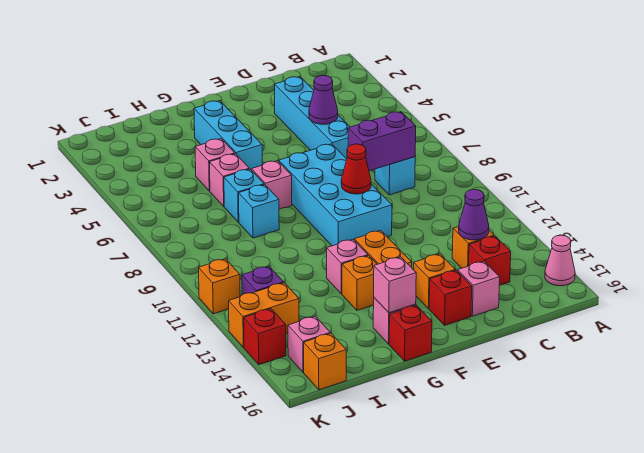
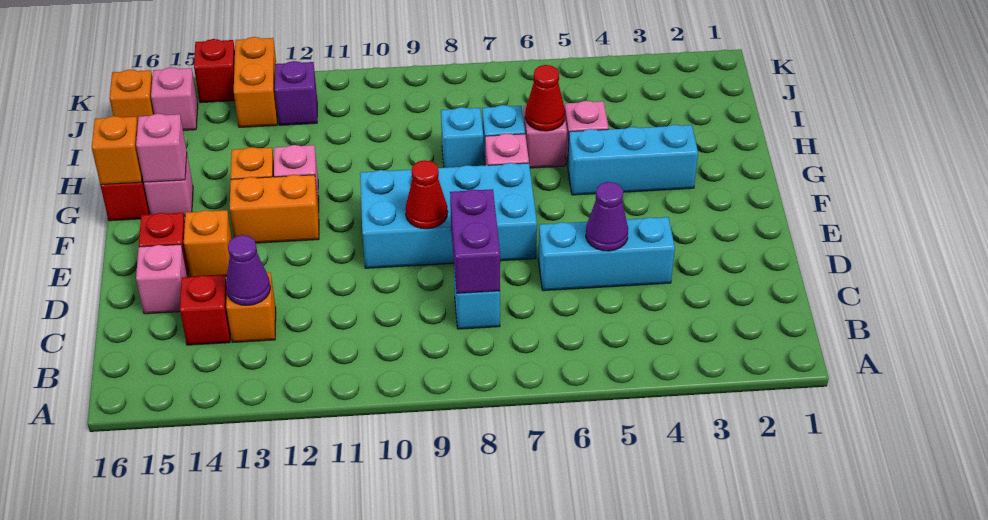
pink cone A15 level 1 -> none
cyan brick D3:D6 level 1 -> cyan brick D4:D6 level 1
none -> red cone H6 level 2
orange brick K11 level 1 -> orange brick G16 level 2

